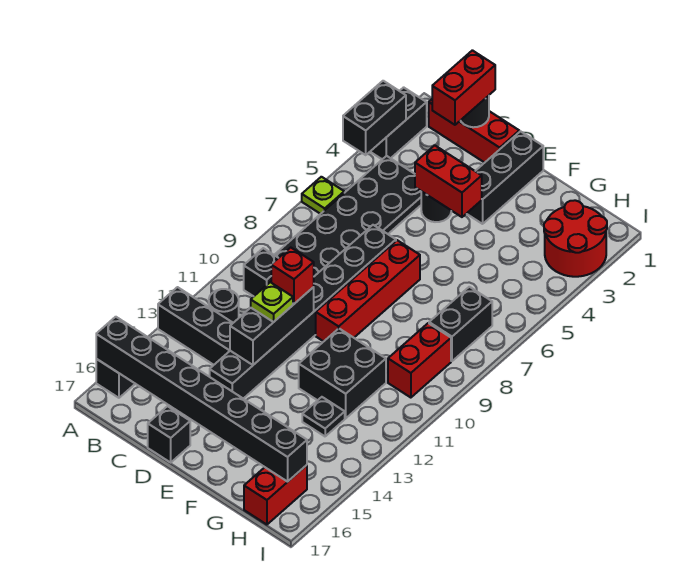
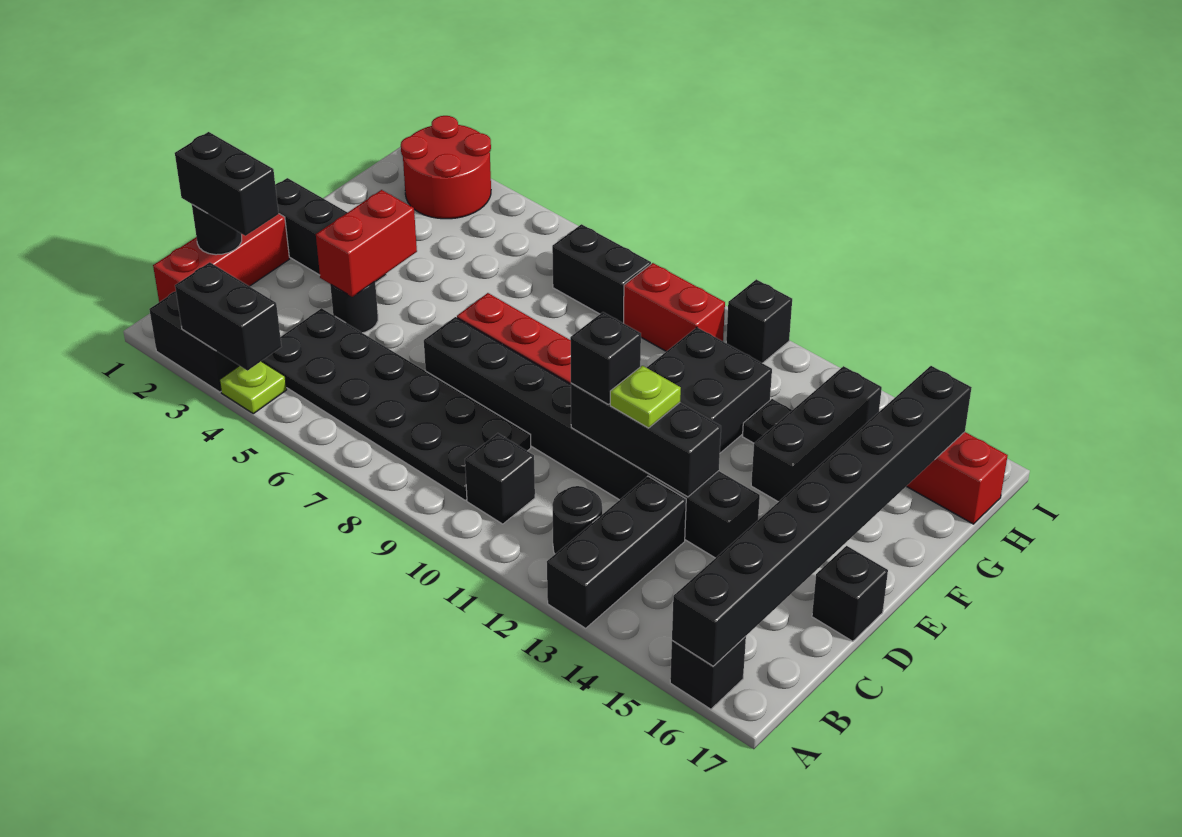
lime plate A6 level 1 -> lime plate A4 level 1
red brick C1:C2 level 3 -> black brick C1:C2 level 3
red brick D11 level 3 -> black brick D11 level 3
none -> black brick F14:H14 level 1
none -> black brick I11 level 1

